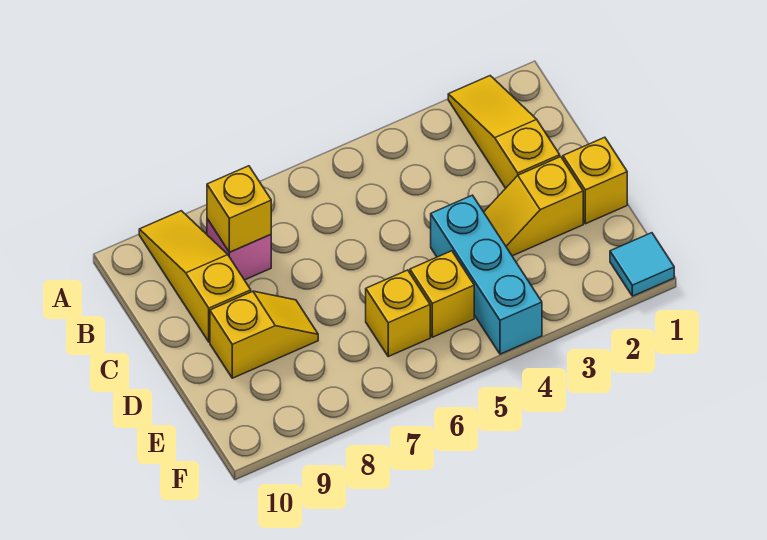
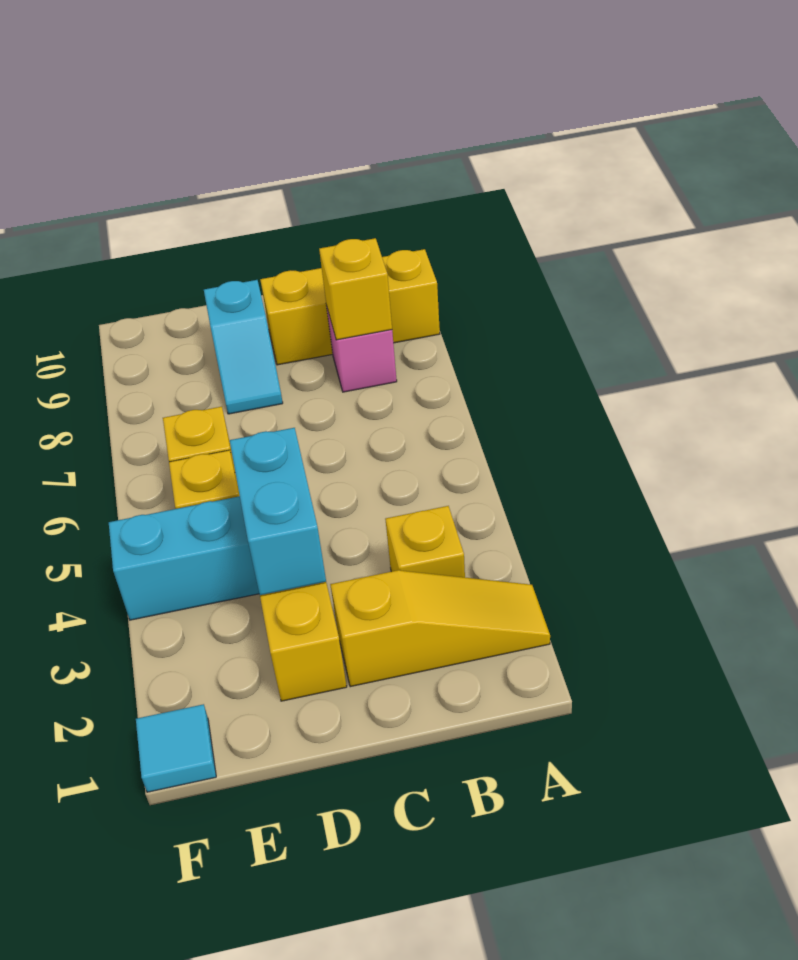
yellow slope A9:C9 level 1 top C -> yellow brick A9:C9 level 1
yellow brick D1 level 1 -> yellow brick B3 level 1
none -> cyan brick D3:D4 level 2
yellow slope D8:D9 level 1 top 9 -> cyan slope D8:D9 level 1 top 9

